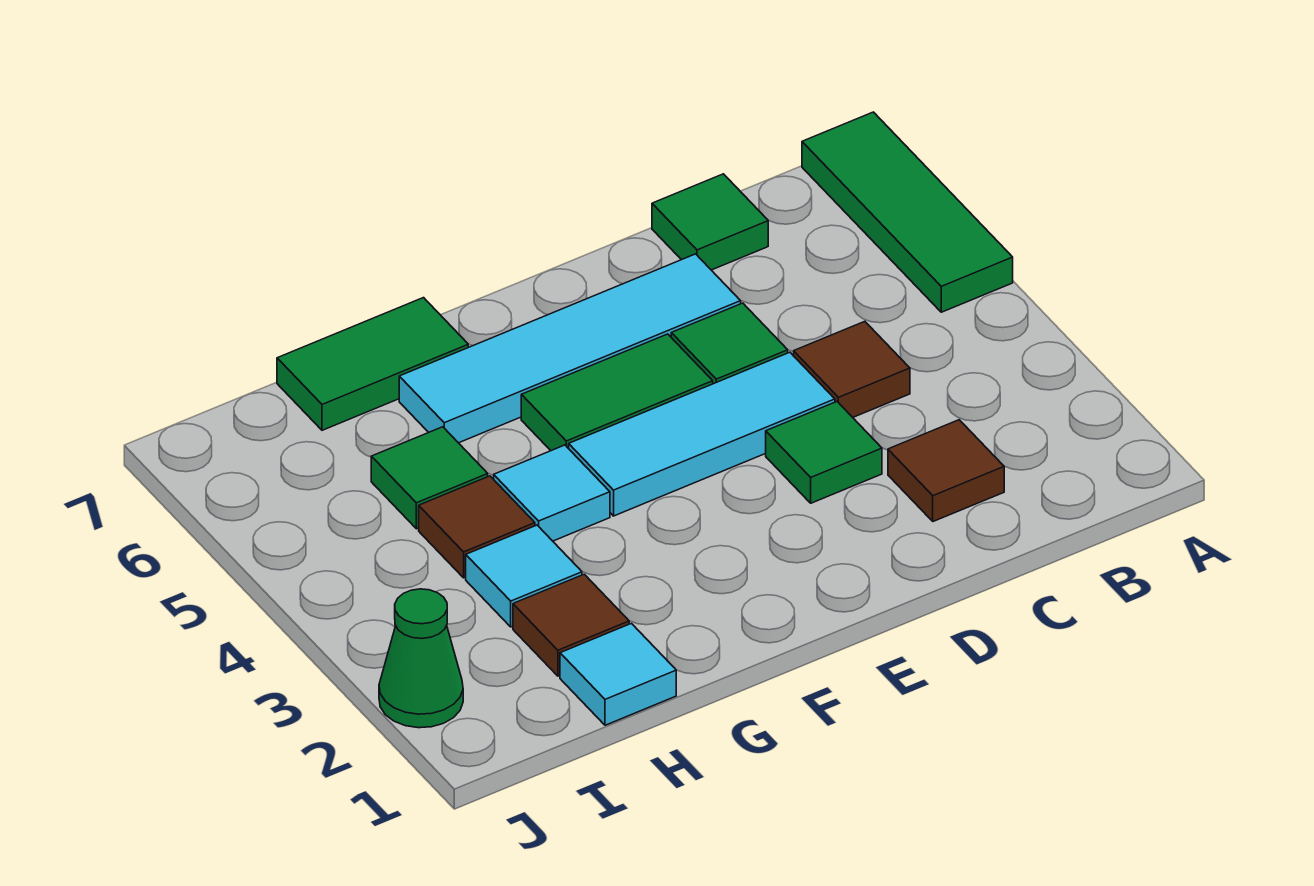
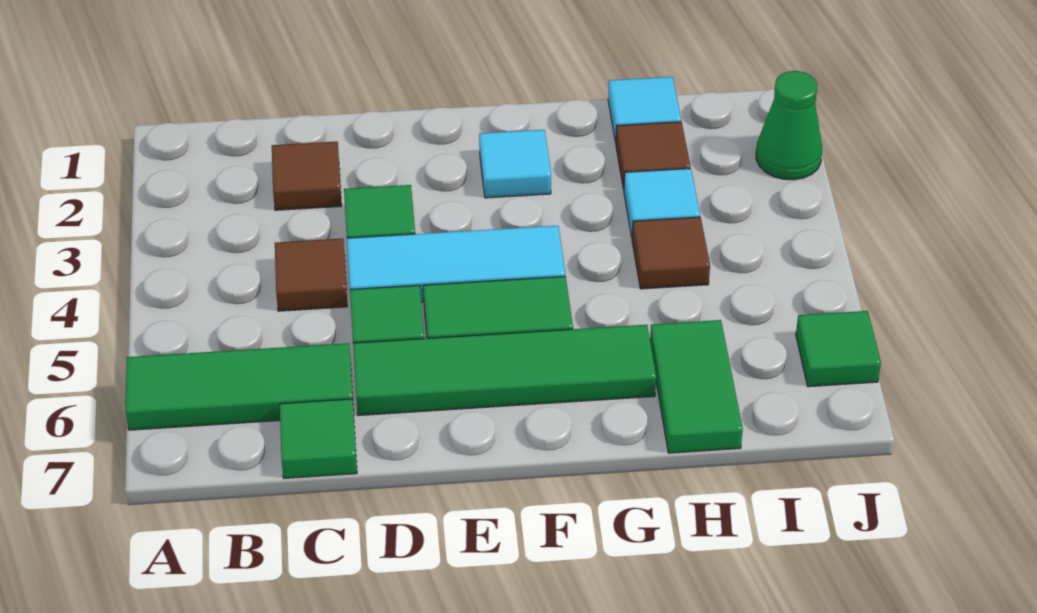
green tile A5:A7 level 1 -> green tile A6:C6 level 1
cyan tile D6:G6 level 1 -> green tile D6:G6 level 1
cyan tile G4 level 1 -> cyan tile F2 level 1
green tile G7:H7 level 1 -> green tile H6:H7 level 1
green tile H5 level 1 -> green tile J6 level 1

